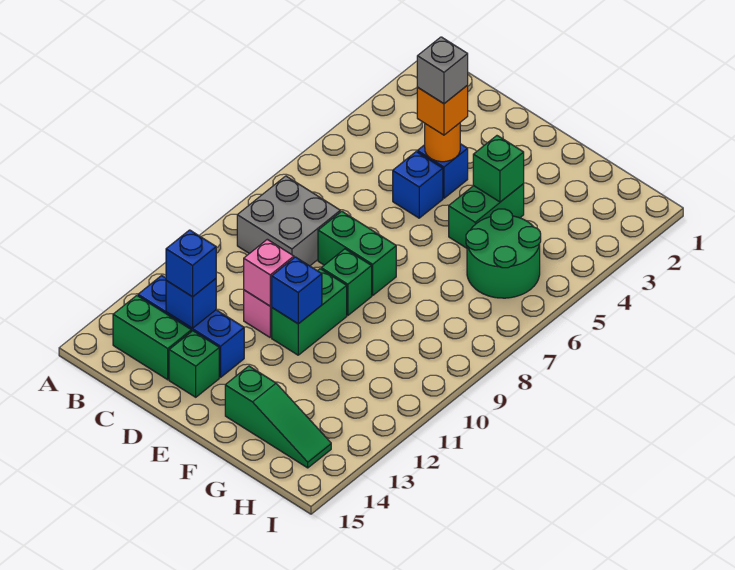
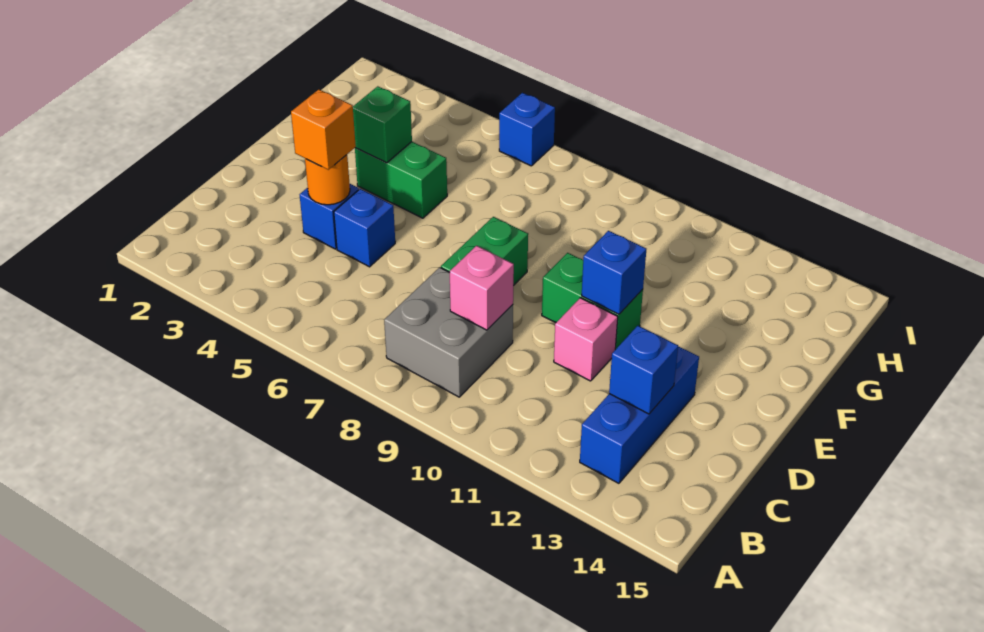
green brick B14:C14 level 1 -> none
blue brick C13 level 3 -> blue brick I6 level 1
grey brick D4 level 4 -> none
pink brick D11 level 2 -> pink brick C9 level 2
green brick D14 level 1 -> none
green brick E9 level 1 -> none
green slope F14:H14 level 1 top F -> none
green round brick G5:H6 level 1 -> none

